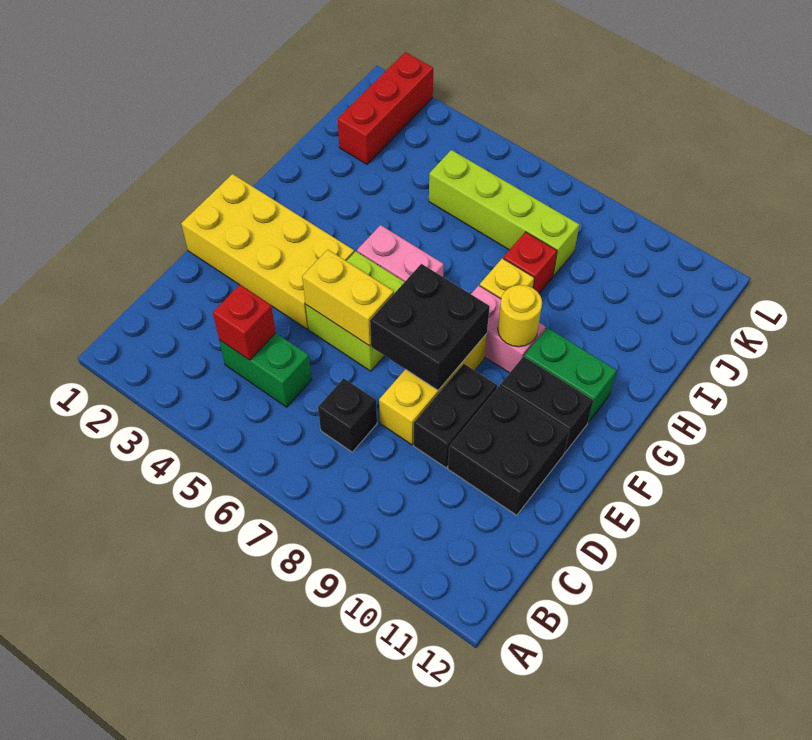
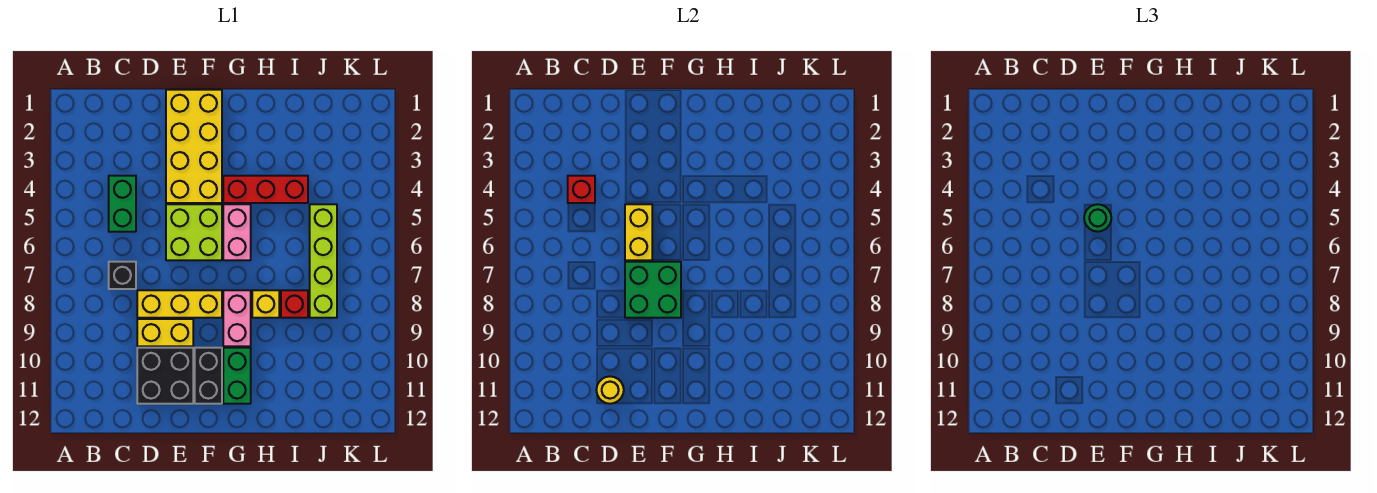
black brick D9:E9 level 1 -> yellow brick D9:E9 level 1
none -> green round brick E5 level 3
black brick E7:F8 level 2 -> green brick E7:F8 level 2
yellow round brick G9 level 2 -> yellow round brick D11 level 2
red brick J2:L2 level 1 -> red brick G4:I4 level 1

